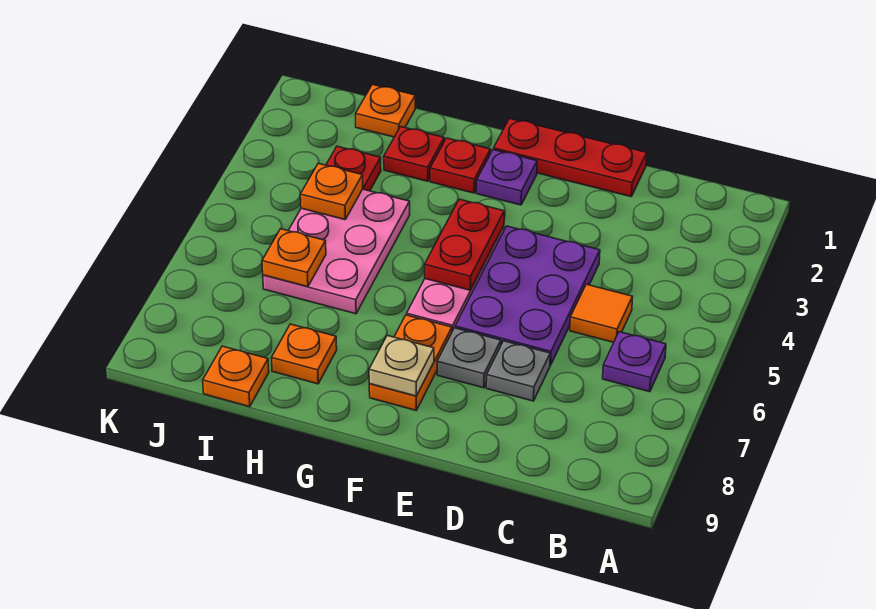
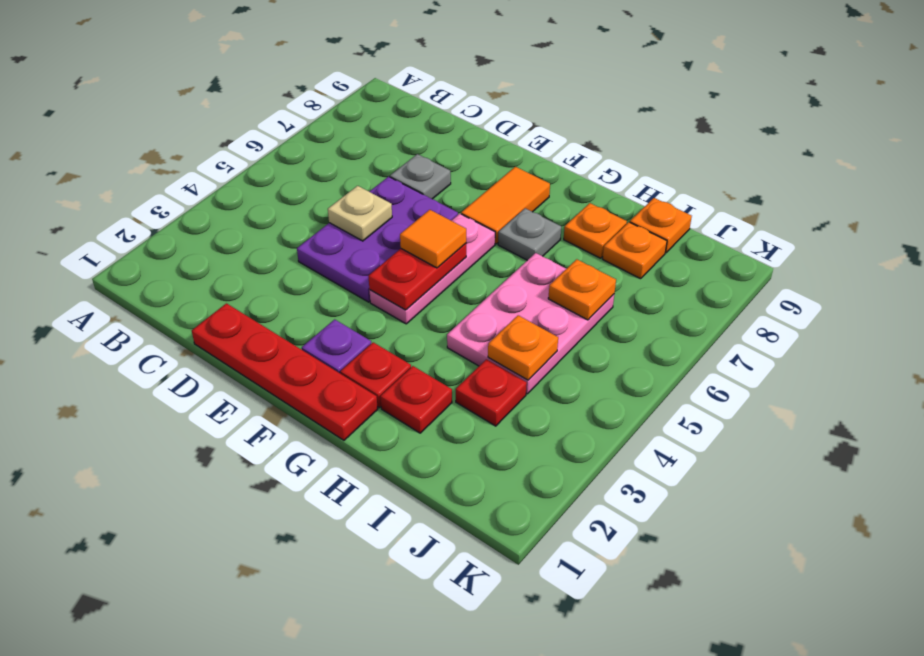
purple plate B6 level 1 -> none
orange tile C5 level 1 -> orange tile F5 level 3
red plate D1:F1 level 1 -> red plate D1:G1 level 1
grey plate E7 level 1 -> grey plate G7 level 1
orange plate F7:F8 level 1 -> orange tile F7:F8 level 1
tan plate F8 level 2 -> tan plate D5 level 2
orange plate I1 level 1 -> orange plate I8 level 1

